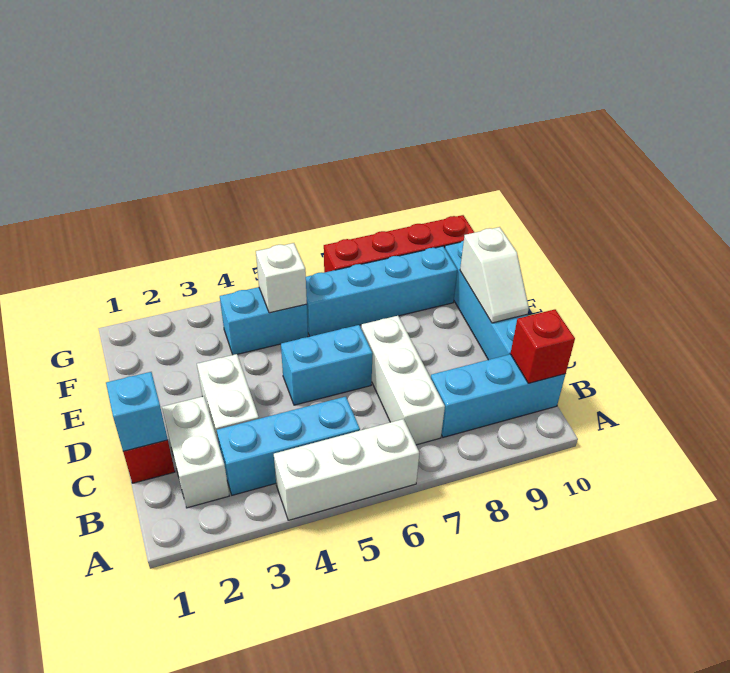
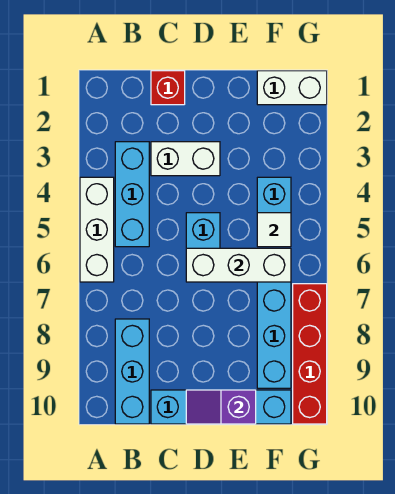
white brick B2:C2 level 1 -> white brick F1:G1 level 1
white brick B7:D7 level 1 -> white brick D6:F6 level 2
red brick B10 level 2 -> none
cyan brick C1 level 2 -> none
white slope D10:E10 level 2 top E -> purple slope D10:E10 level 2 top E
white brick F5 level 2 -> white tile F5 level 2

